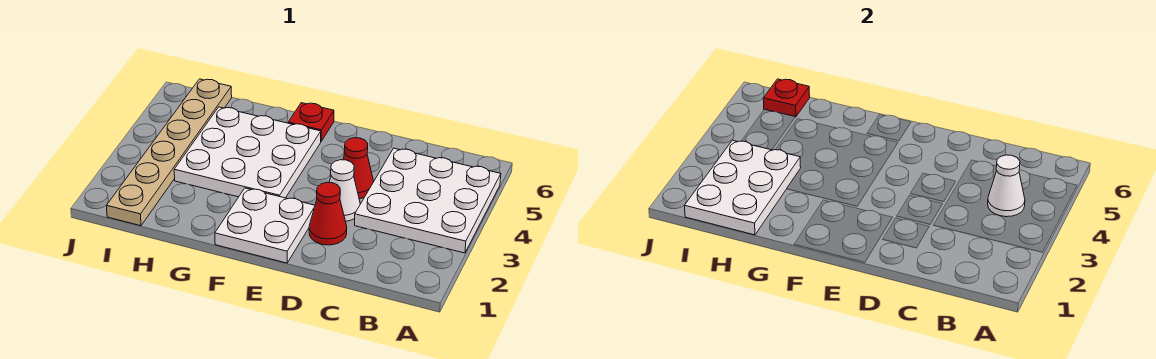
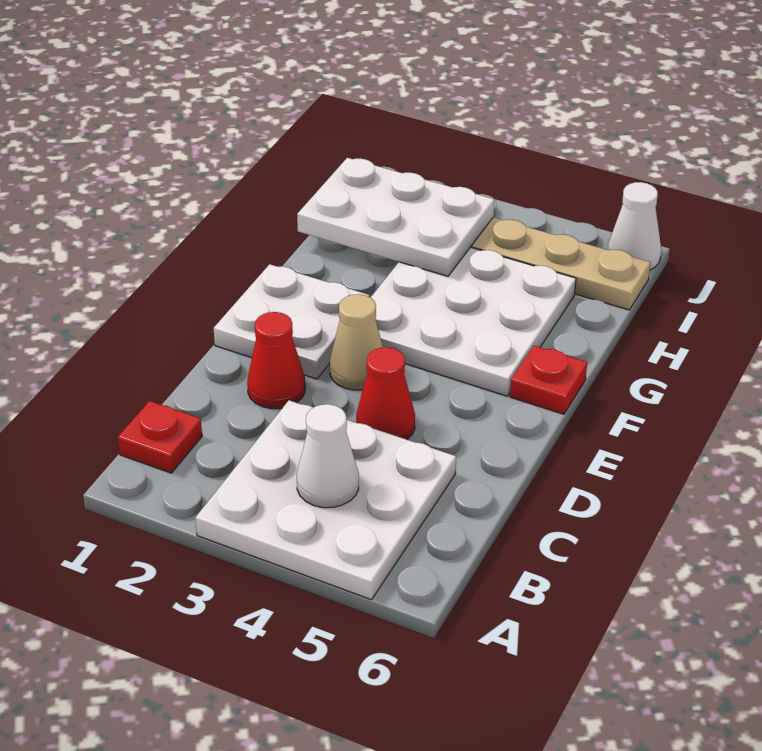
white cone D3 level 1 -> white cone J6 level 1
none -> tan cone E3 level 1
red plate I6 level 2 -> red plate B1 level 1

